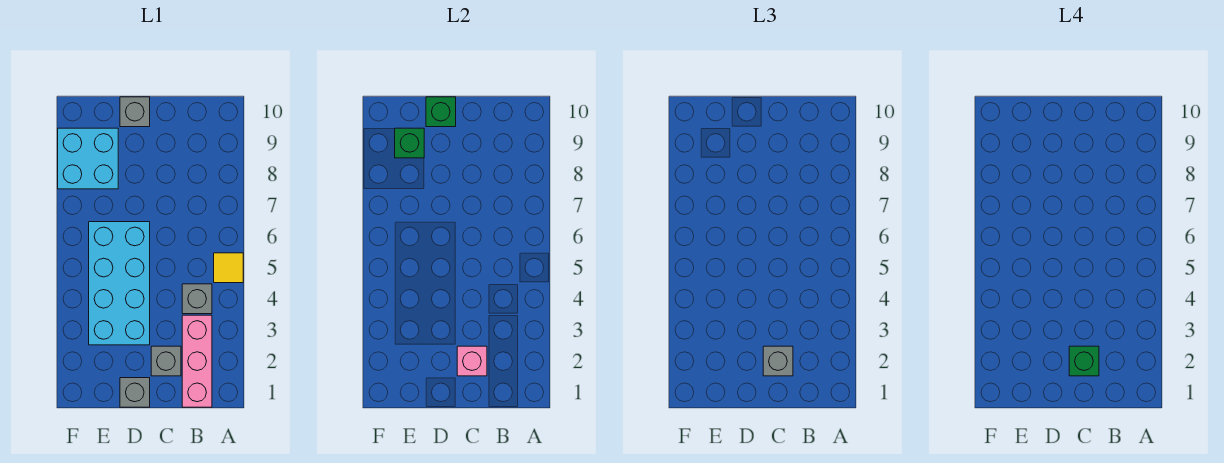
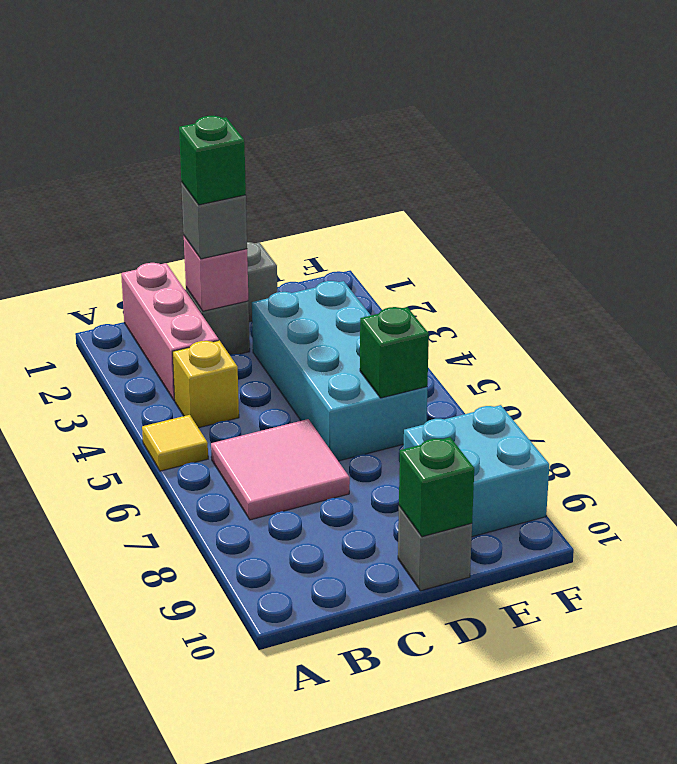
grey brick B4 level 1 -> yellow brick B4 level 1
none -> pink tile B6:C7 level 1
green brick E9 level 2 -> green brick E6 level 2

